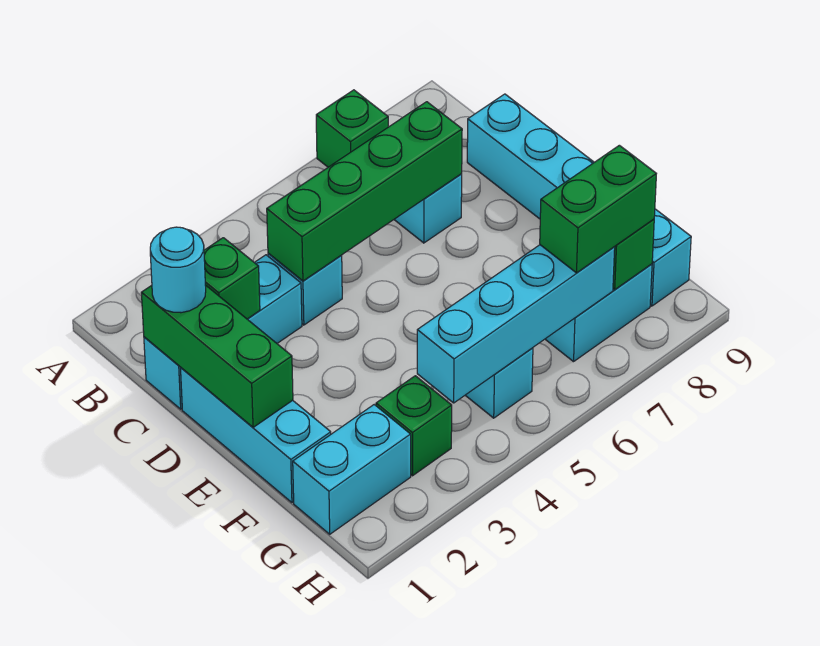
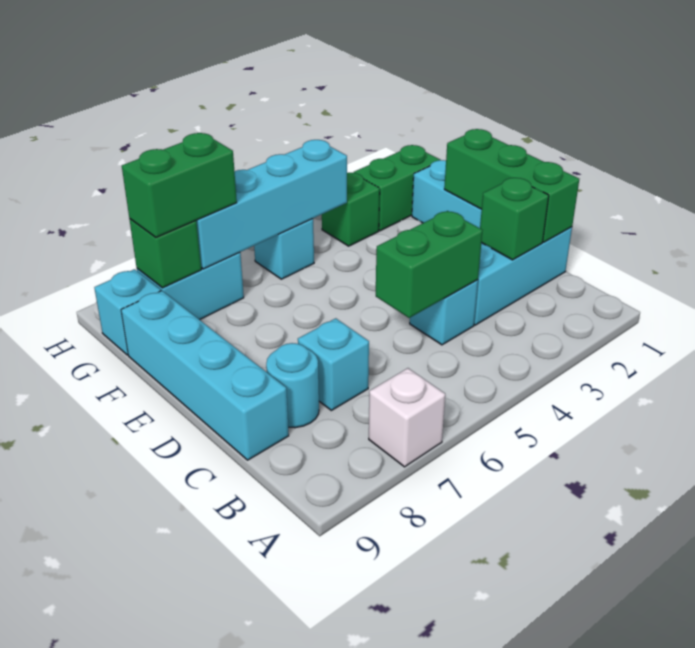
green brick A7 level 1 -> white brick A7 level 1
cyan round brick C1 level 3 -> cyan round brick C8 level 1
green brick C4:C7 level 2 -> green brick C4:C5 level 2
cyan brick G1:G2 level 1 -> green brick G1:G2 level 1

